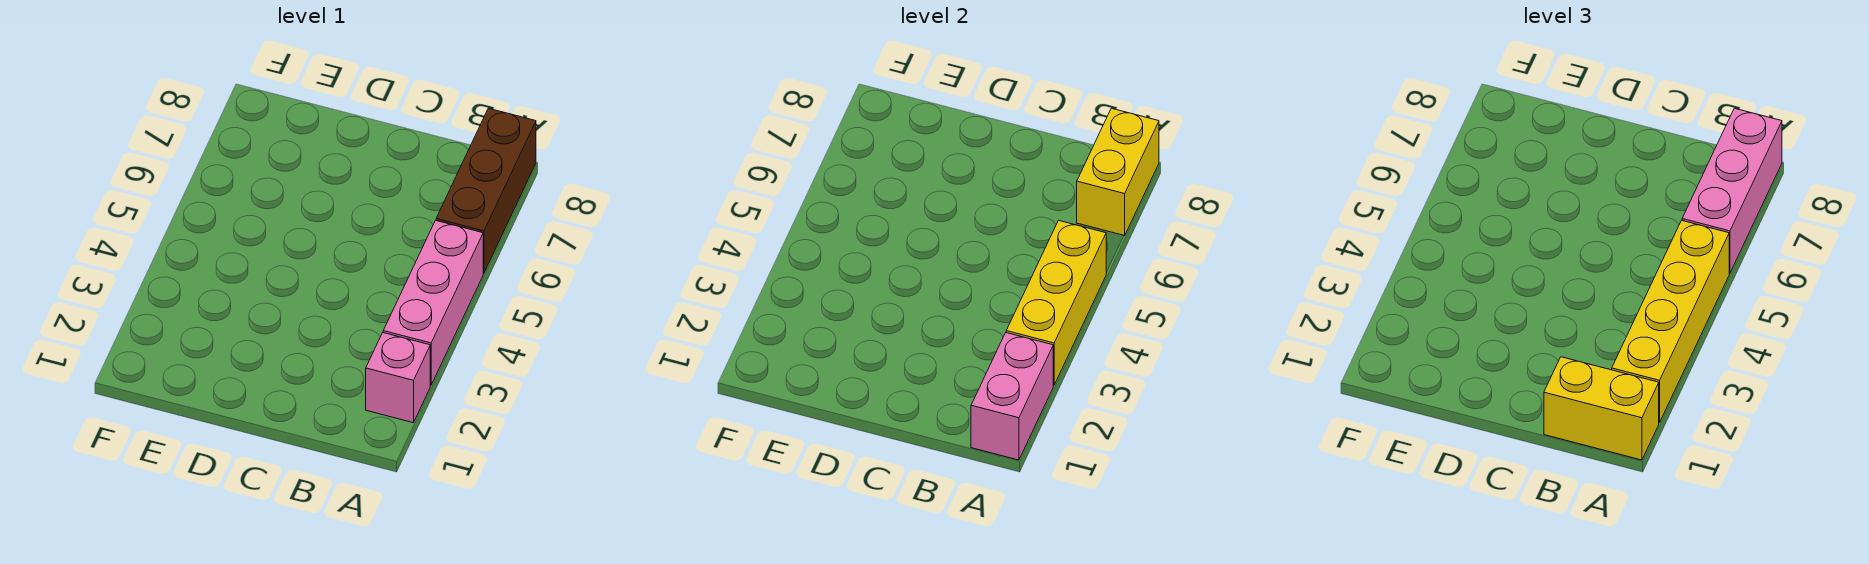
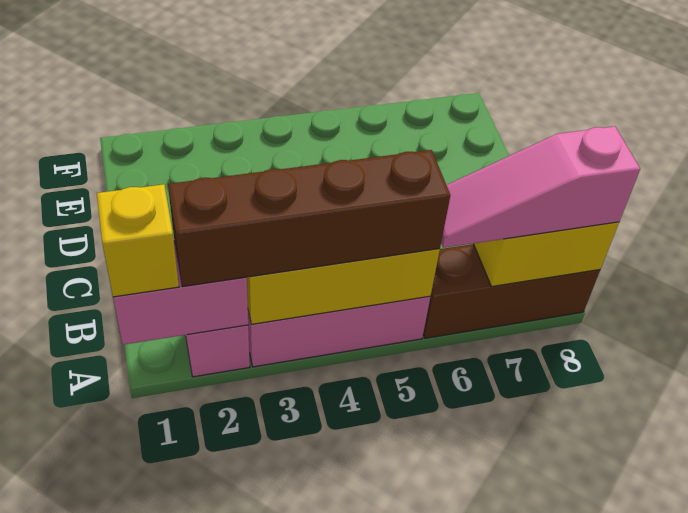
yellow brick A1:B1 level 3 -> yellow brick A1 level 3
yellow brick A2:A5 level 3 -> brown brick A2:A5 level 3
pink brick A6:A8 level 3 -> pink slope A6:A8 level 3 top 8

